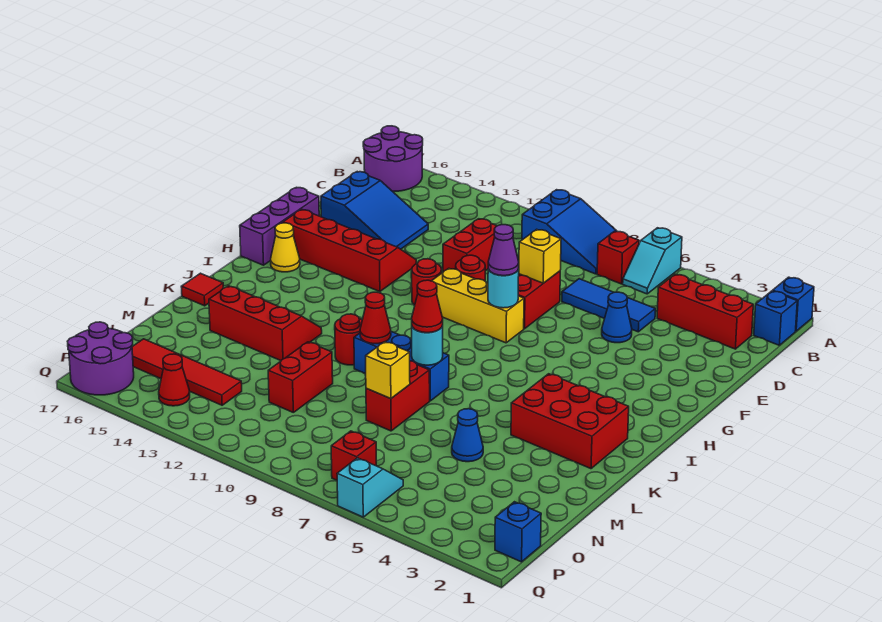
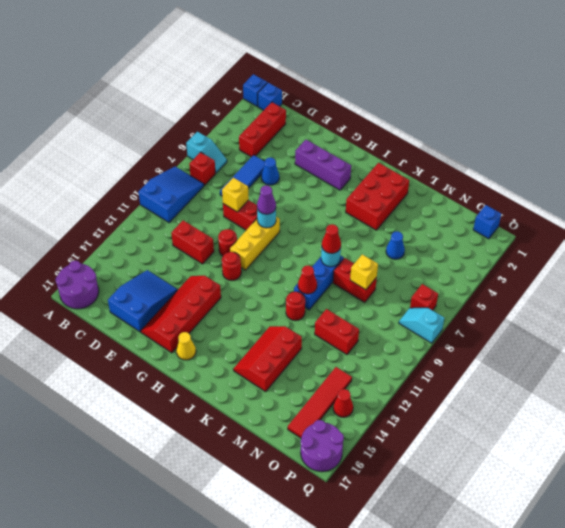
purple brick F17:H17 level 1 -> purple brick F3:H3 level 1
red tile K17 level 1 -> none
cyan slope P6:Q6 level 1 top Q -> cyan slope P8:Q8 level 1 top Q

